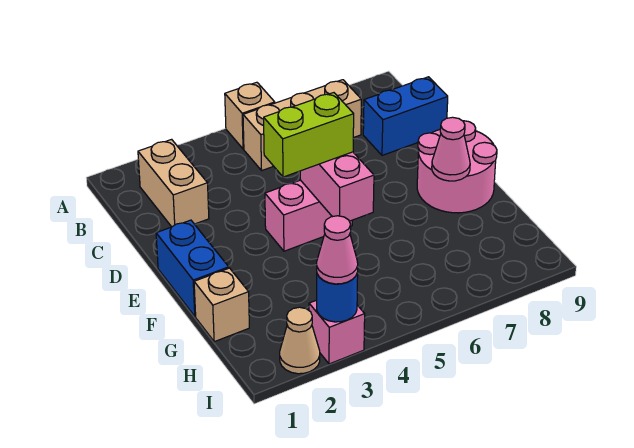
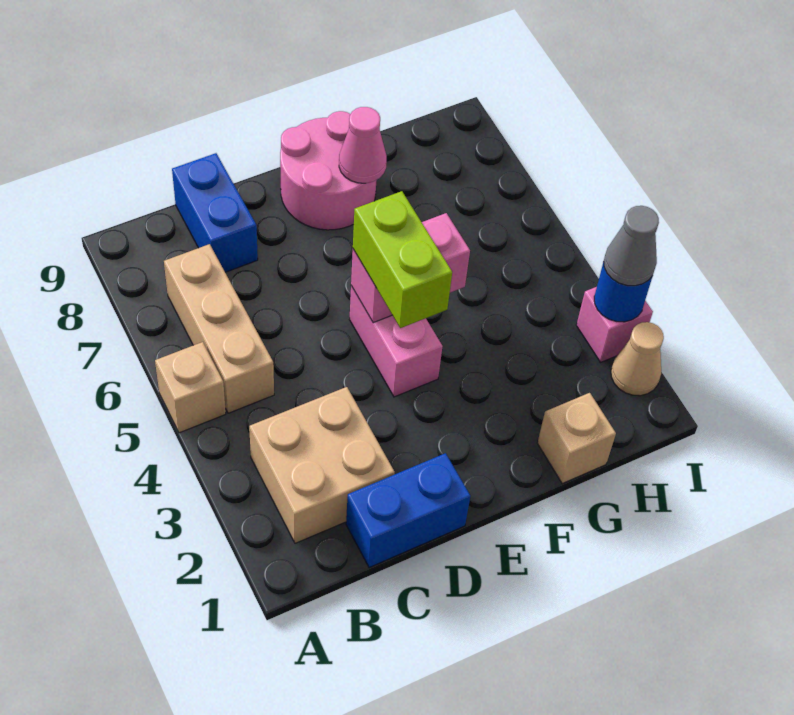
tan brick B2:C2 level 1 -> tan brick B2:C3 level 1
blue brick E1:F1 level 1 -> blue brick C1:D1 level 1
pink cone I3 level 3 -> grey cone I3 level 3

